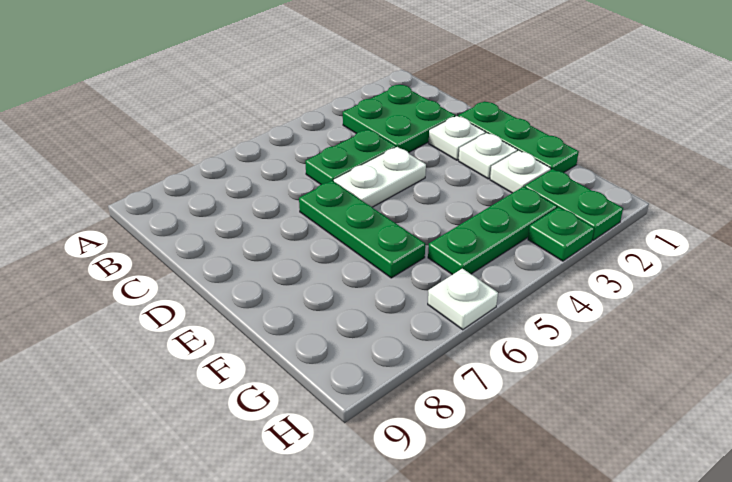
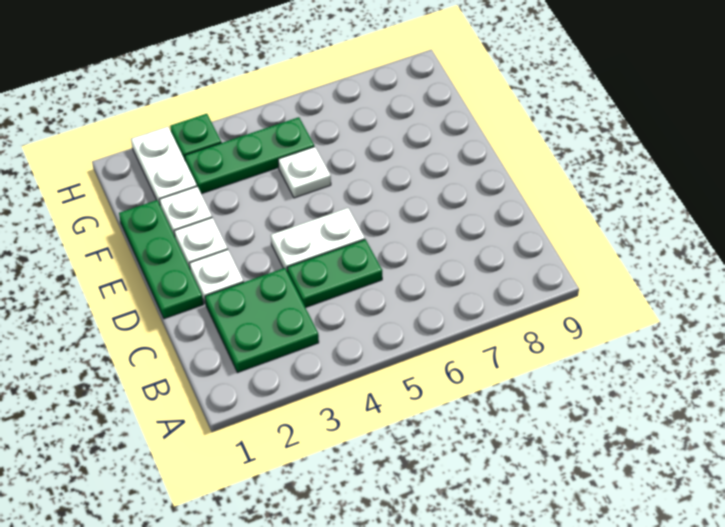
green plate D6:F6 level 1 -> none
green plate G2:H2 level 1 -> white plate G2:H2 level 1
white plate H6 level 1 -> white plate F5 level 1

